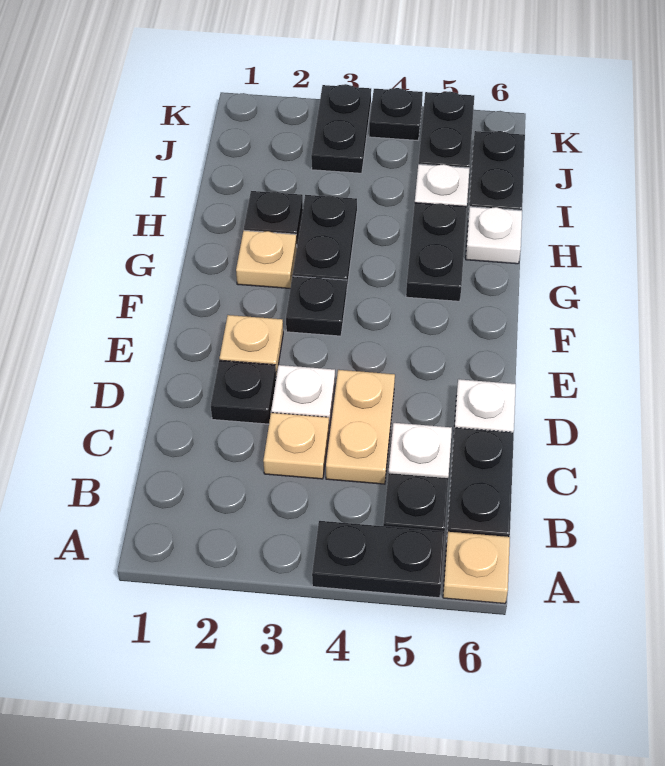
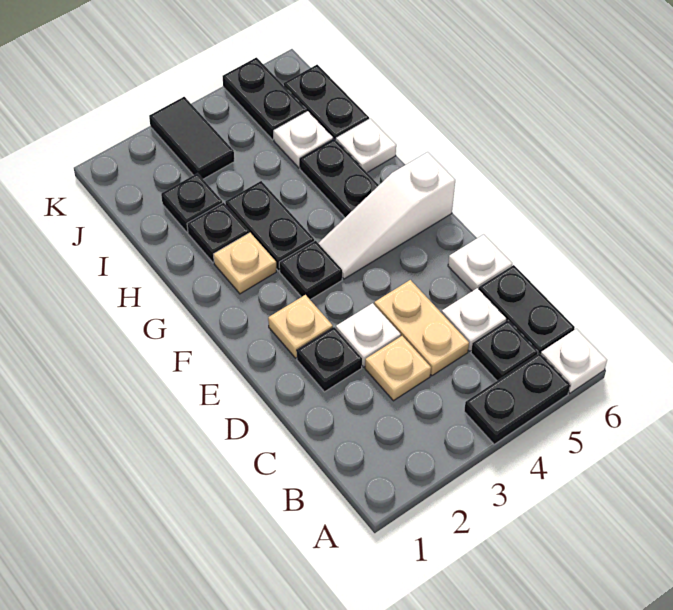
tan plate A6 level 1 -> white plate A6 level 1
none -> white slope F4:F6 level 1 top 6
black plate J3:K3 level 1 -> black tile J3:K3 level 1
black plate K4 level 1 -> black plate I2 level 1

